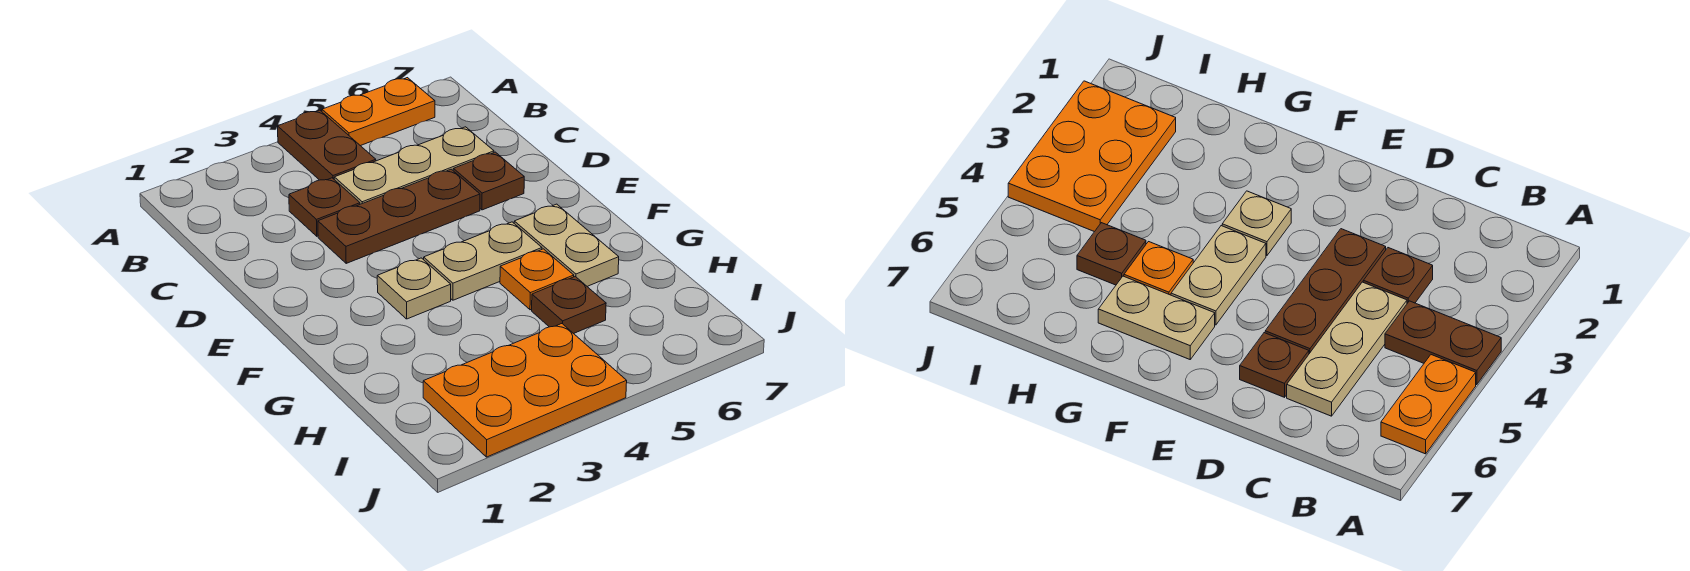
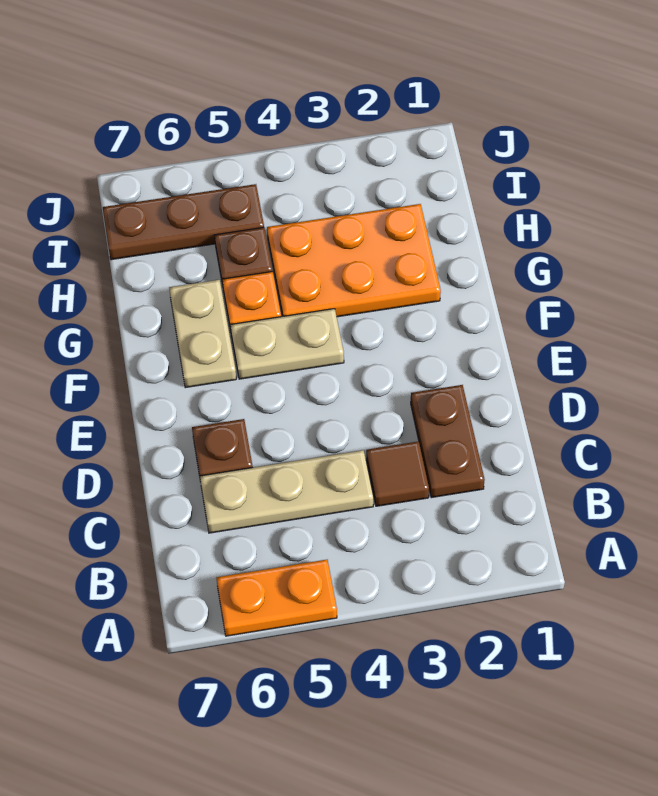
brown plate A4:B4 level 1 -> brown plate C2:D2 level 1
brown plate C3 level 1 -> brown tile C3 level 1
brown plate D3:D5 level 1 -> brown plate I5:I7 level 1
tan plate F3 level 1 -> none
orange plate I2:J4 level 1 -> orange plate G2:H4 level 1

